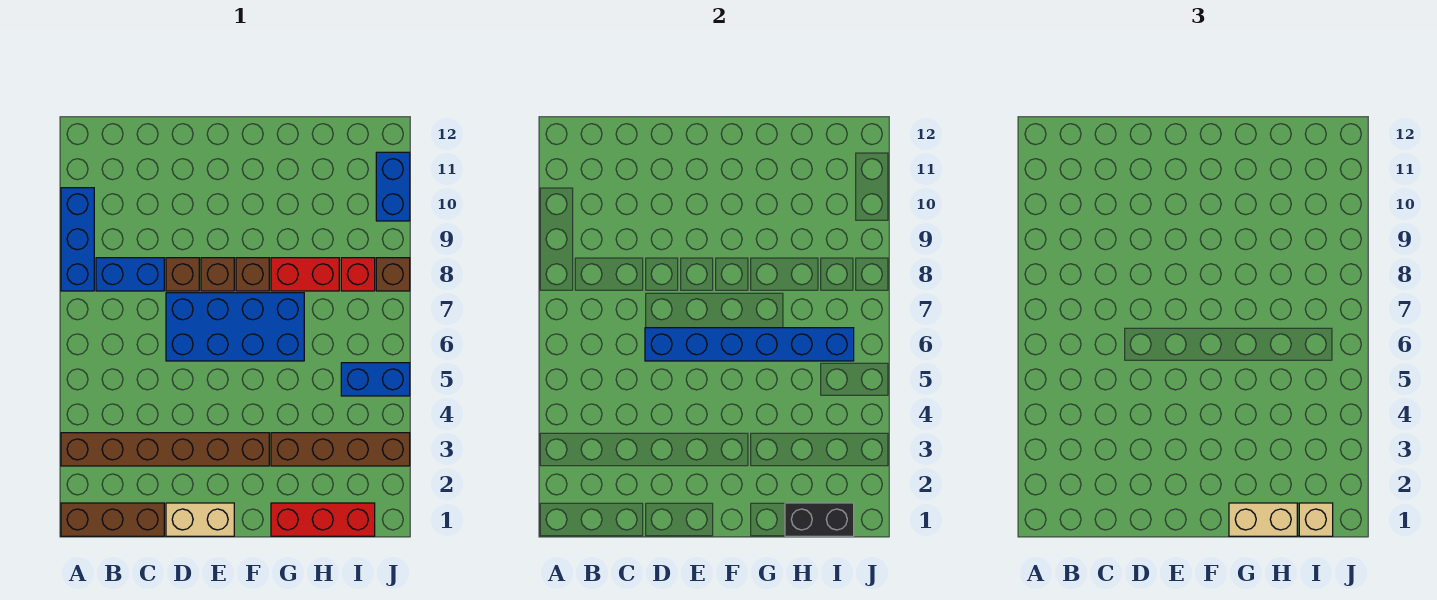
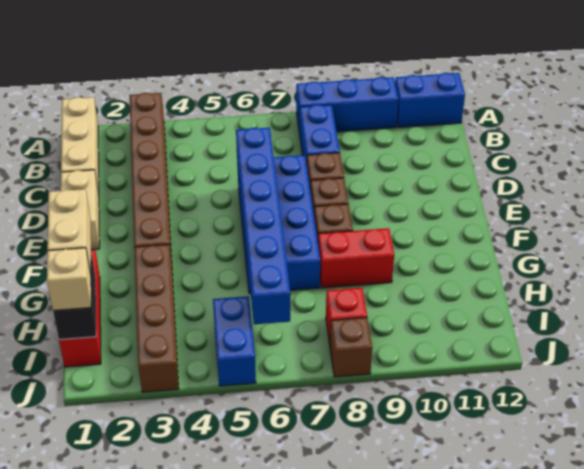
brown brick A1:C1 level 1 -> tan brick A1:C1 level 1
red brick G8:H8 level 1 -> red brick G8:G9 level 1
blue brick J10:J11 level 1 -> blue brick A11:A12 level 1

